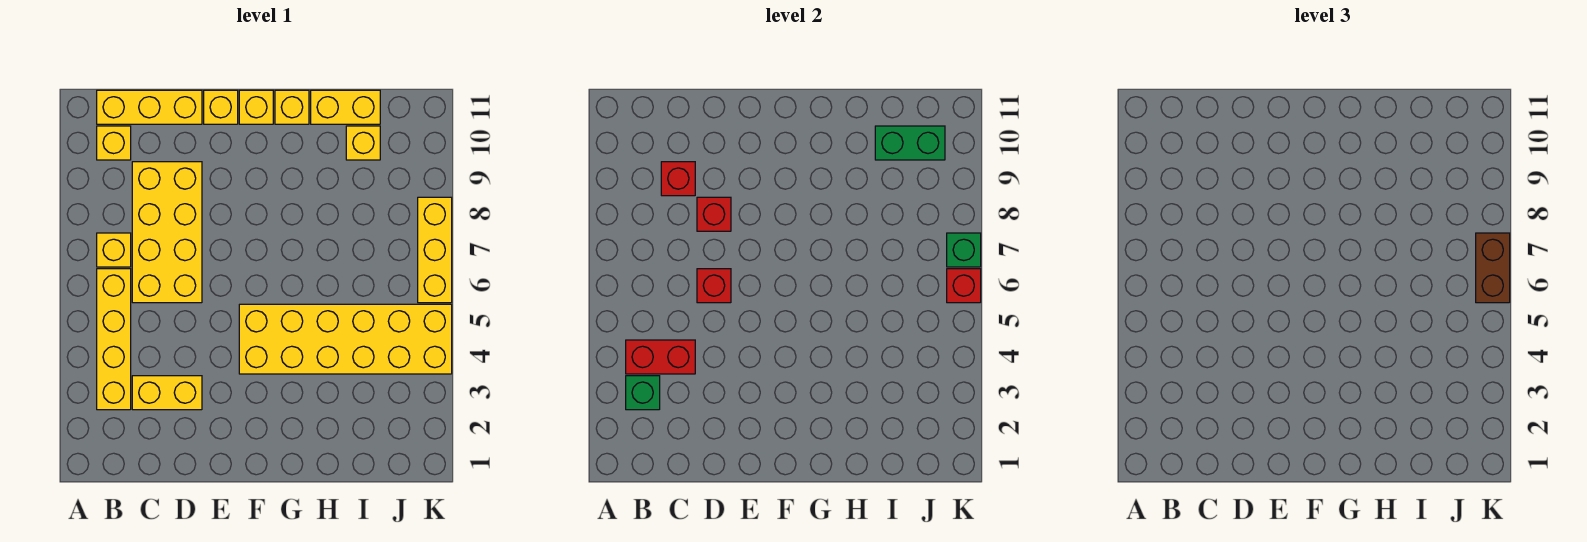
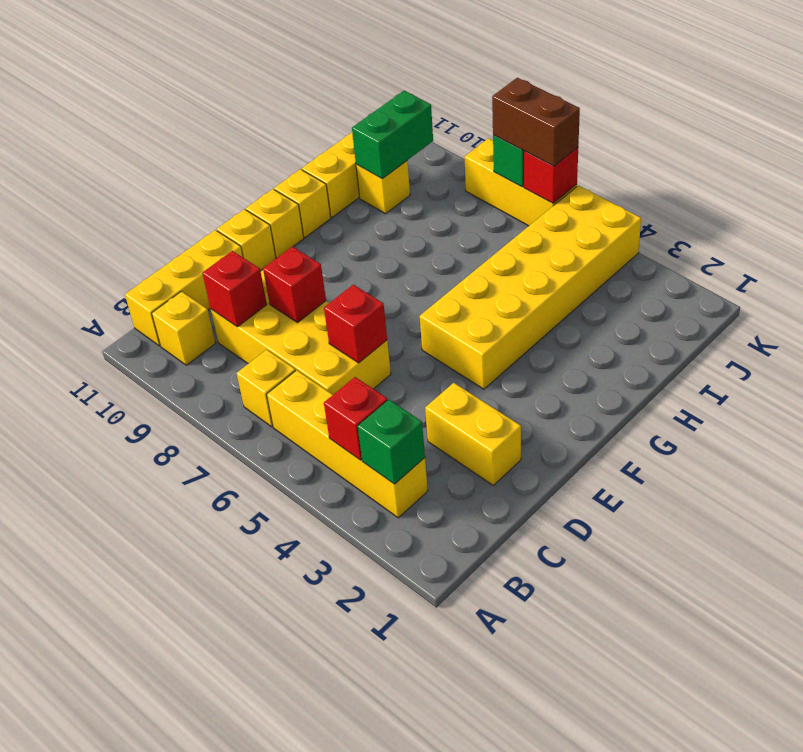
red brick B4:C4 level 2 -> red brick B4 level 2
yellow brick C3:D3 level 1 -> yellow brick D2:D3 level 1

